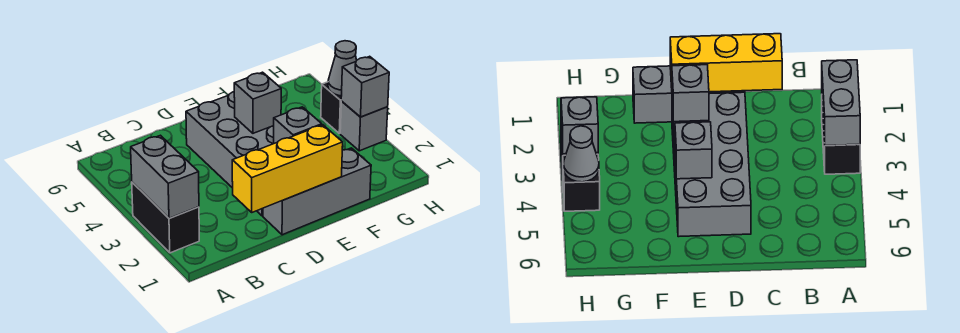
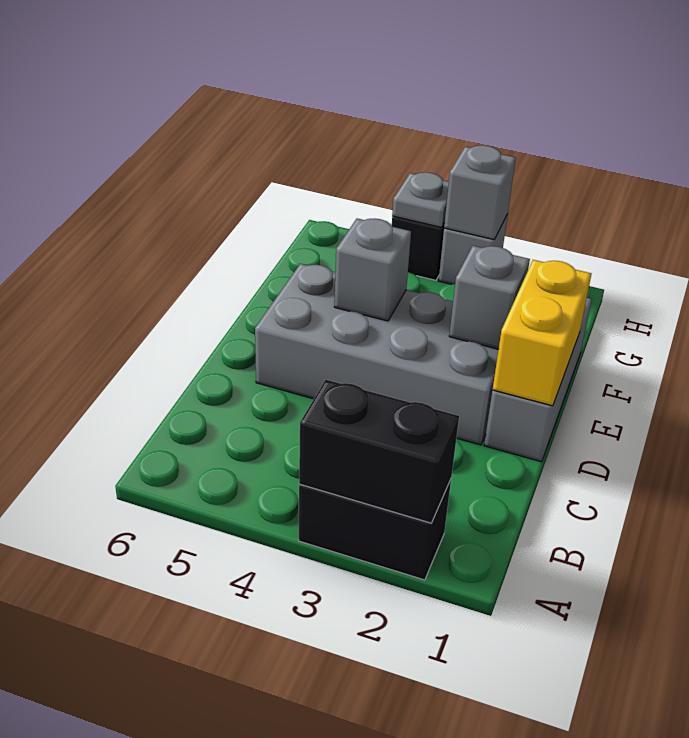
grey brick A2:A3 level 2 -> black brick A2:A3 level 2
yellow brick C1:E1 level 2 -> yellow brick D1:E1 level 2
grey cone H4 level 2 -> grey plate H4 level 2

